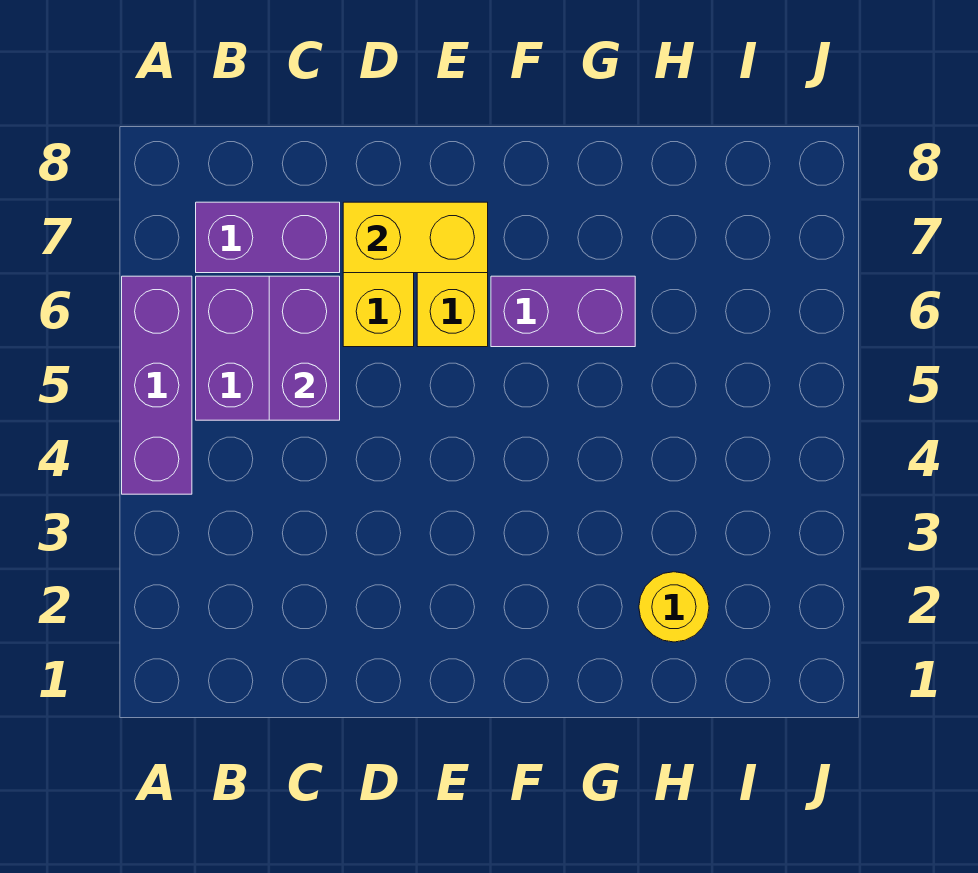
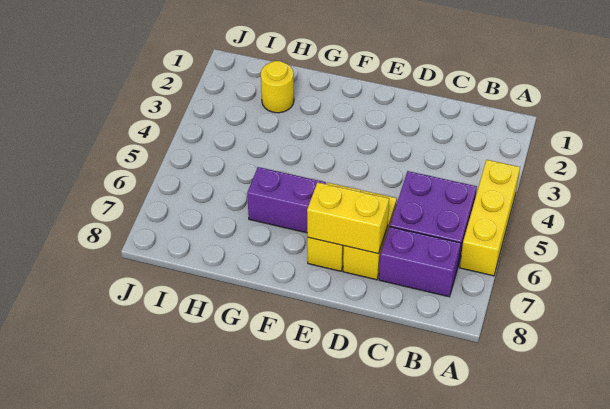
purple brick A4:A6 level 1 -> yellow brick A4:A6 level 1
purple brick C5:C6 level 2 -> none

